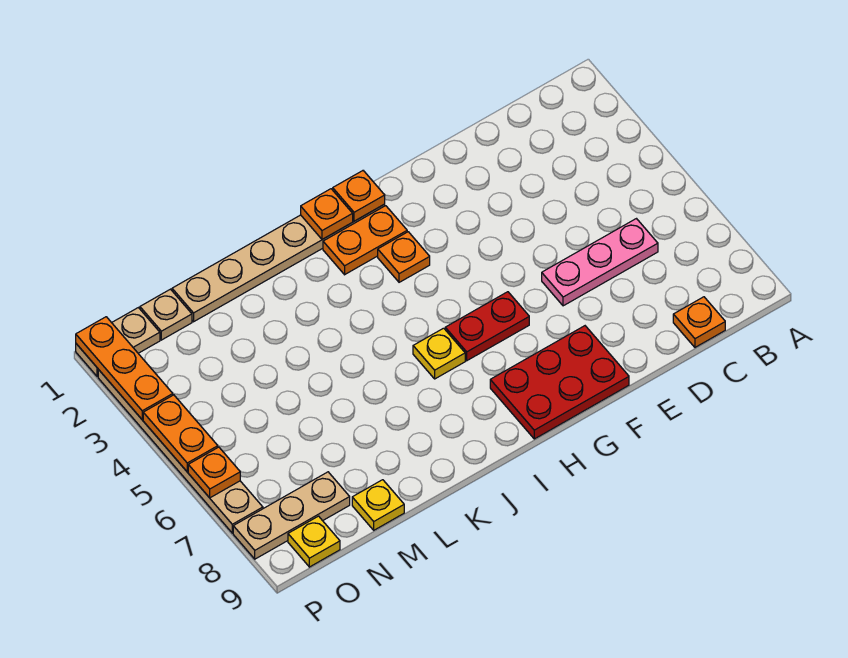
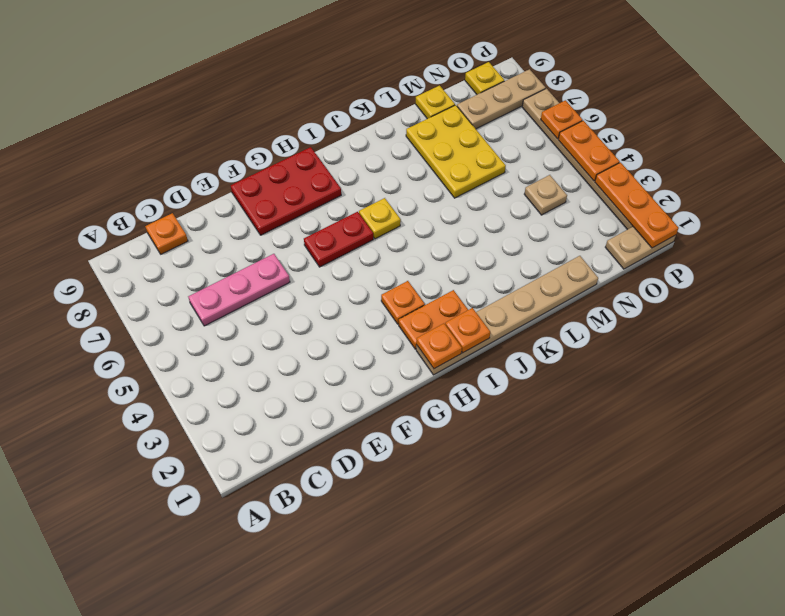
none -> yellow plate L6:M8 level 1
tan plate N1 level 1 -> tan plate N4 level 1

